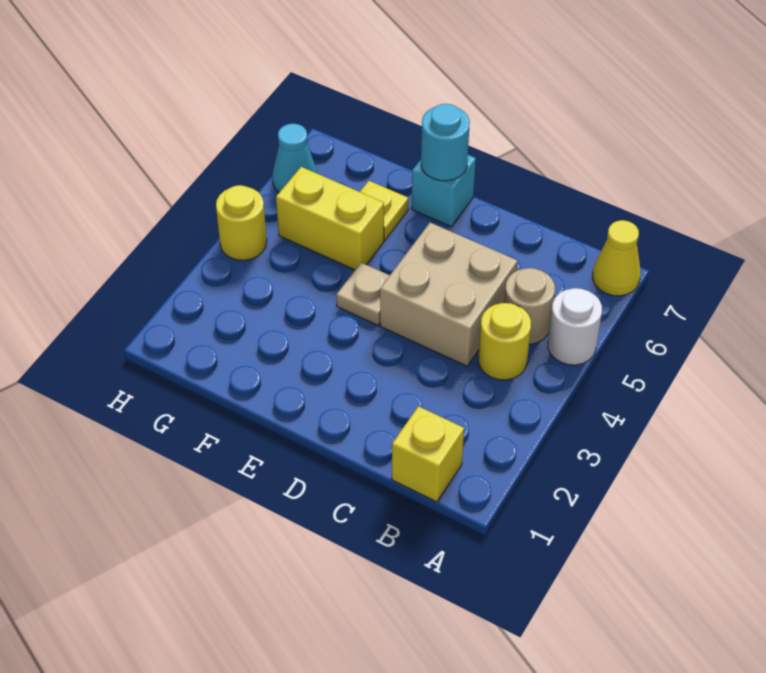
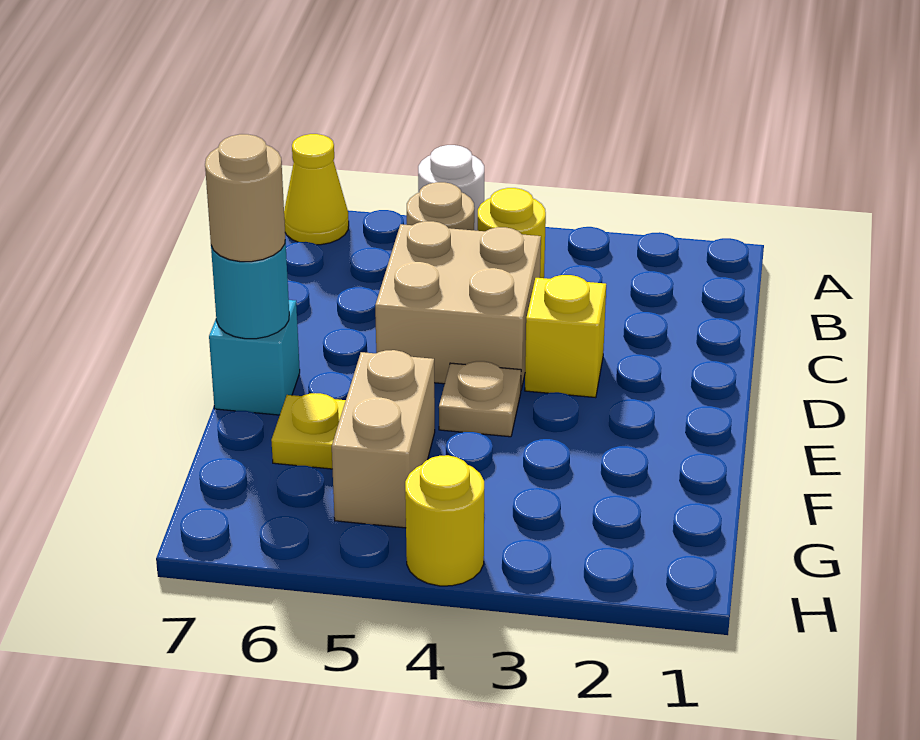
yellow brick B1 level 1 -> yellow brick D3 level 1
none -> tan round brick E7 level 3
yellow brick F5:G5 level 1 -> tan brick F5:G5 level 1
cyan cone H6 level 1 -> none

